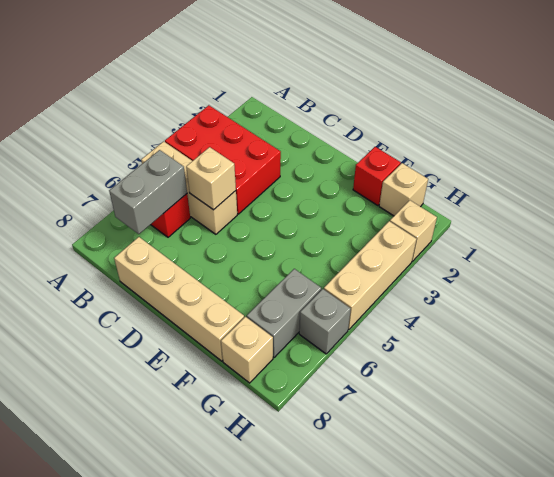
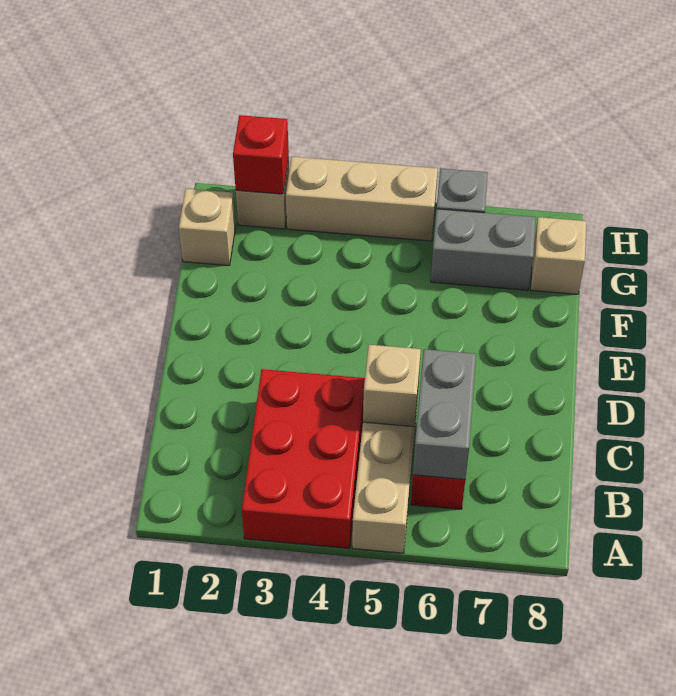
grey brick B6:B7 level 2 -> grey brick B6:C6 level 2
tan brick C8:F8 level 1 -> none
red brick F1 level 1 -> red brick H2 level 2

